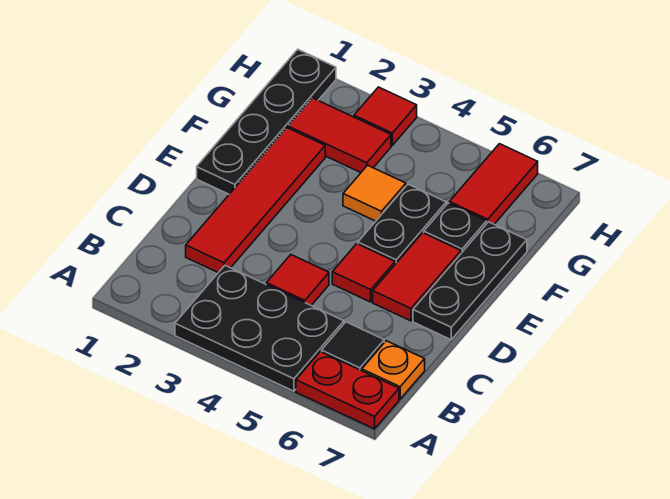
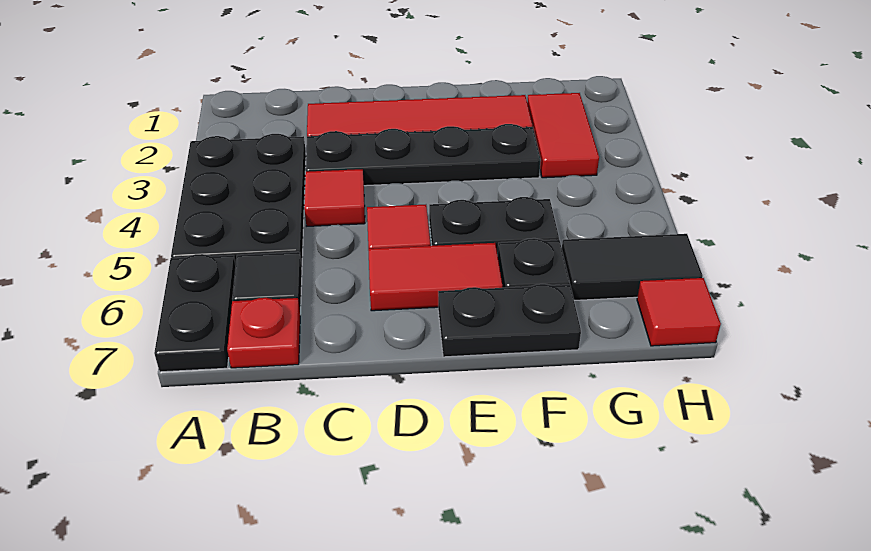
red plate A6:A7 level 1 -> black plate A6:A7 level 1
orange plate B7 level 1 -> red plate B7 level 1
black plate D7:F7 level 1 -> black plate E7:F7 level 1
black plate E1:H1 level 1 -> black plate C3:F3 level 1
orange tile F4 level 1 -> none
red tile G6:H6 level 1 -> black tile G6:H6 level 1
red tile H3 level 1 -> red tile H7 level 1

